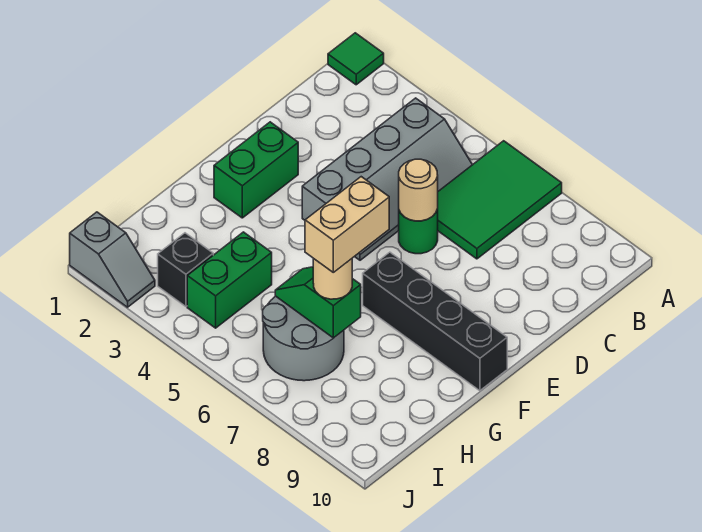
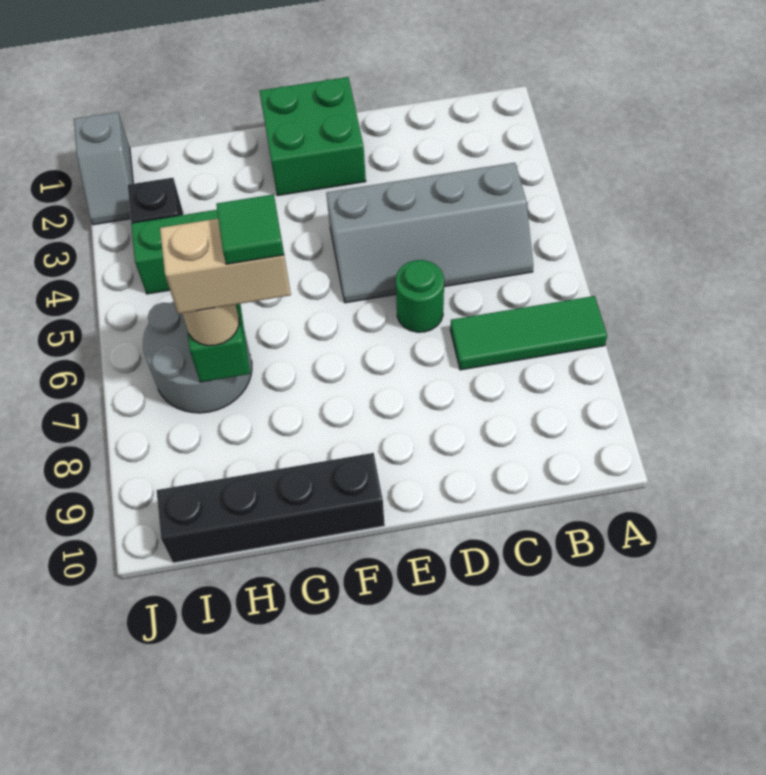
green tile A1 level 1 -> green tile G7 level 5
green tile A6:C7 level 1 -> green tile A7:C7 level 1
tan round brick D6 level 2 -> none
green brick E2:F2 level 1 -> green brick E1:F2 level 1
black brick F7:F10 level 1 -> black brick F10:I10 level 1

